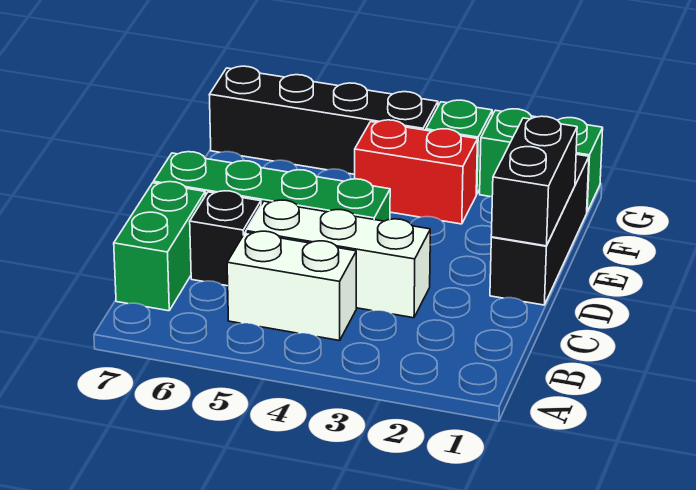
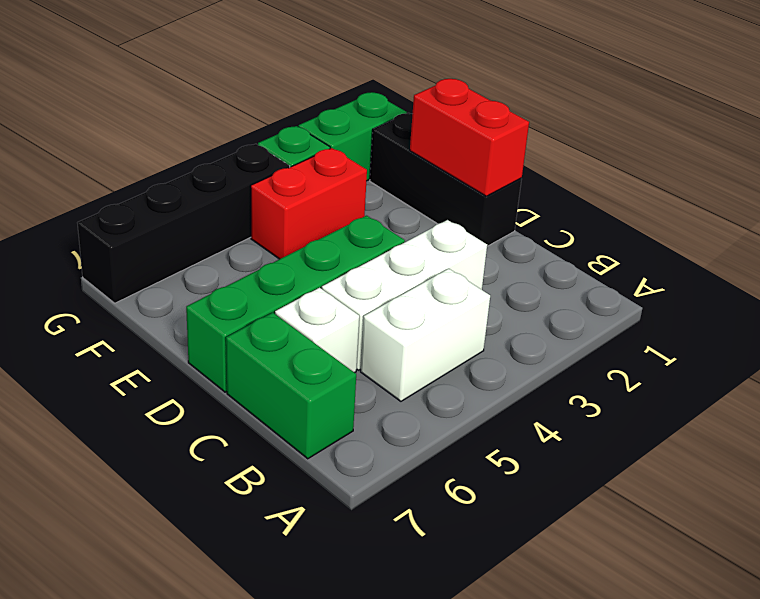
black brick C6 level 1 -> white brick C6 level 1
black brick D1:E1 level 2 -> red brick D1:E1 level 2

